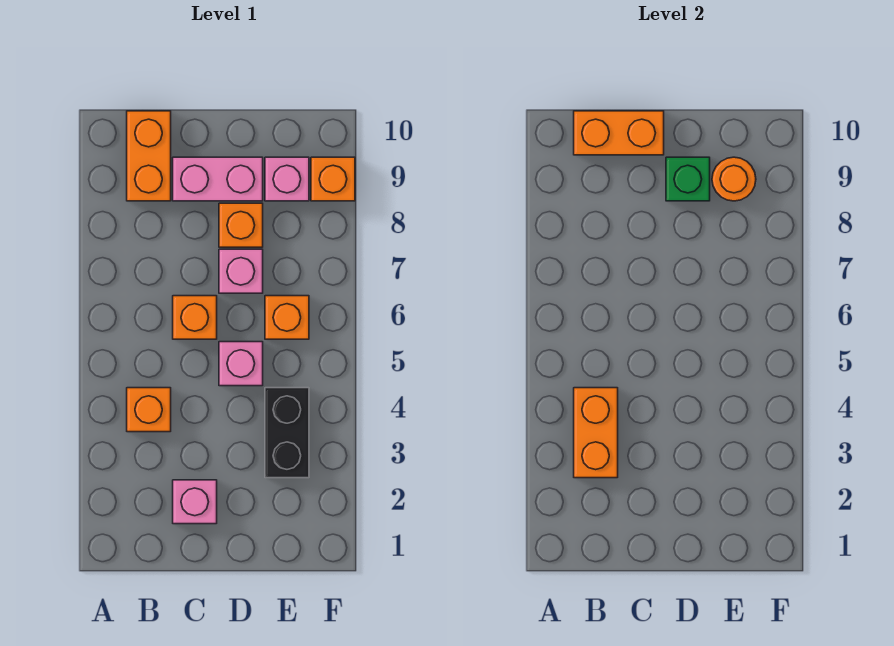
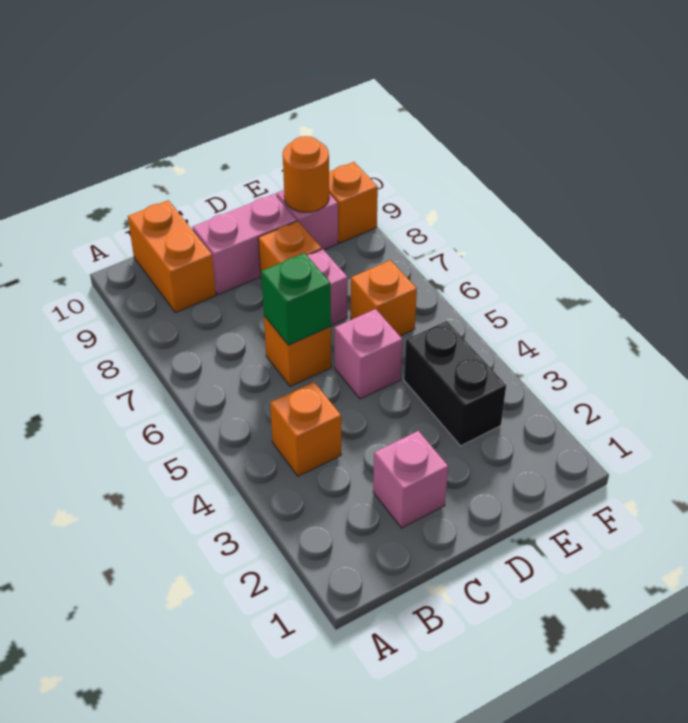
orange brick B3:B4 level 2 -> none
orange brick B10:C10 level 2 -> none
green brick D9 level 2 -> green brick C6 level 2

